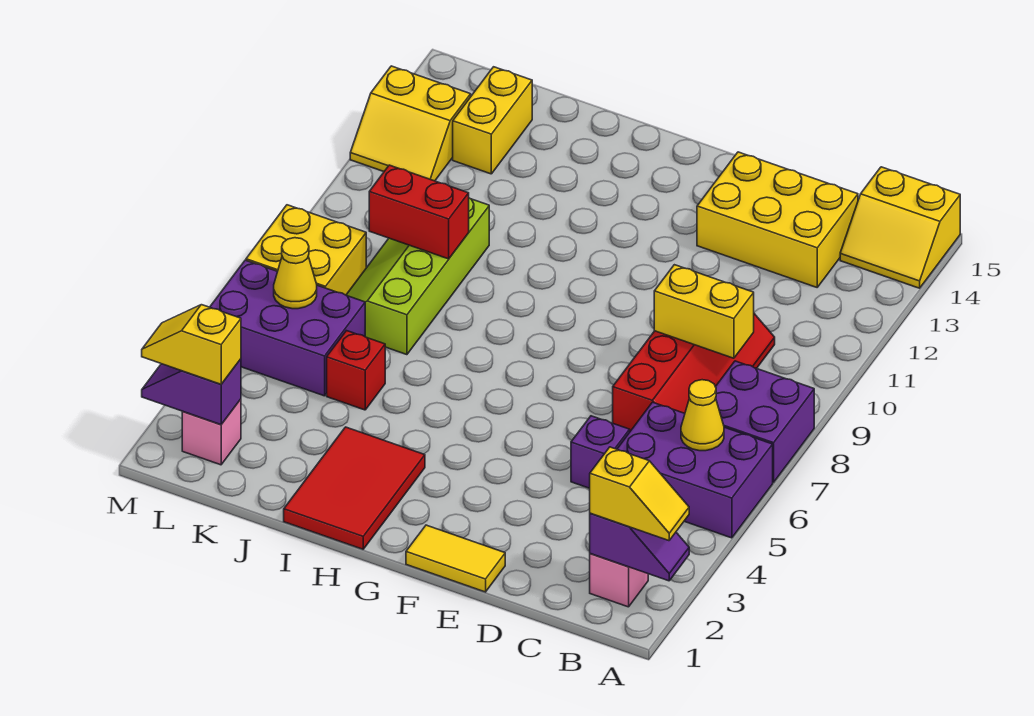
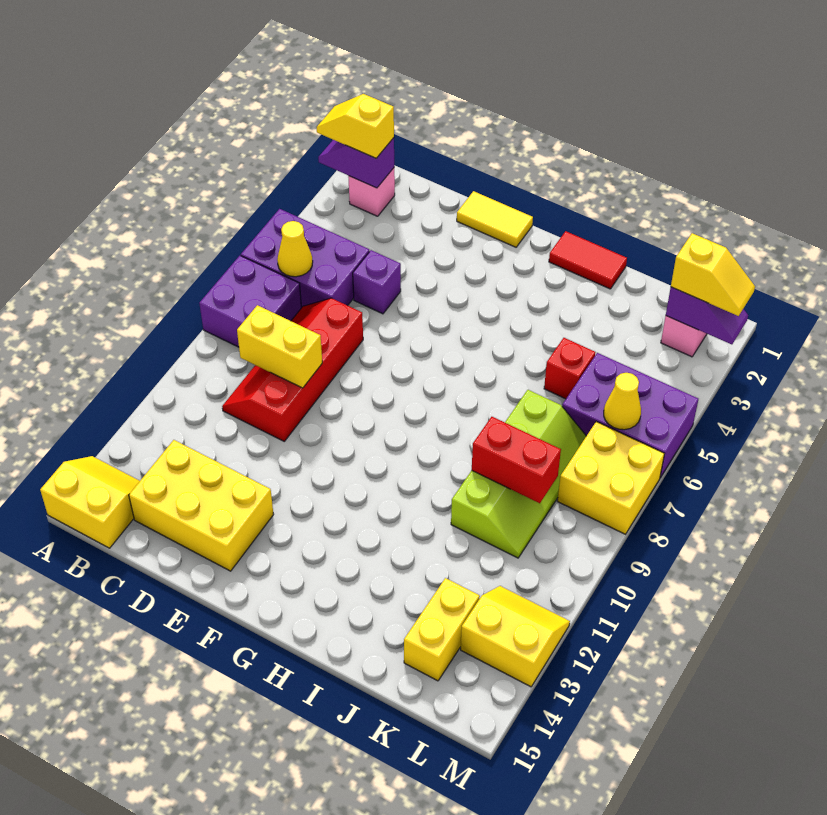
red tile H1:I3 level 1 -> red tile H1:I1 level 1

